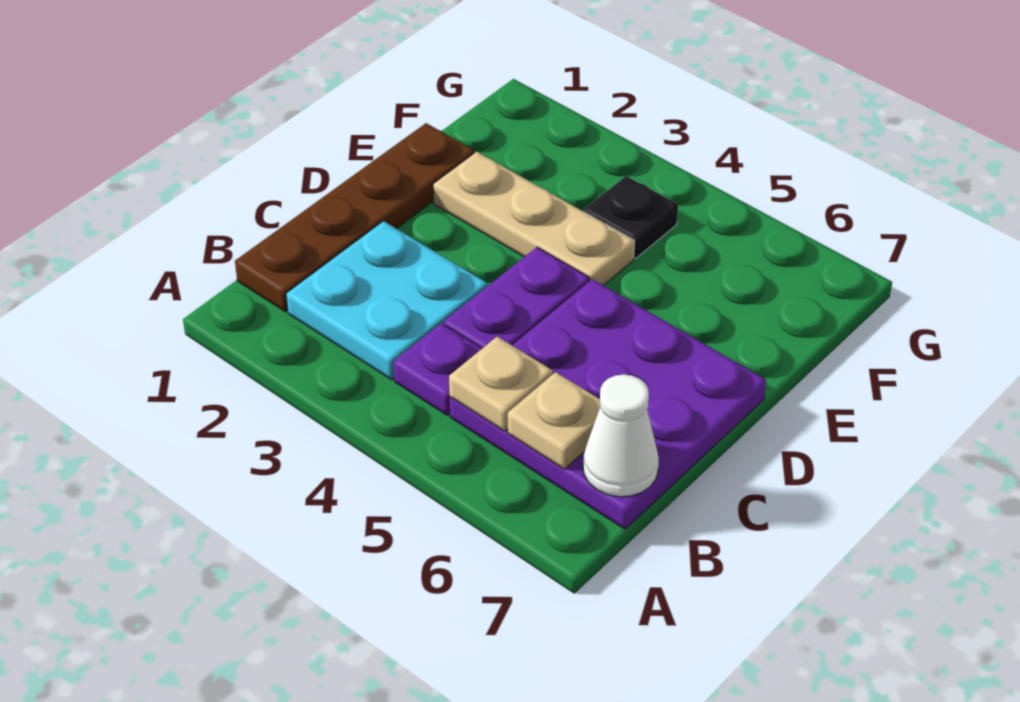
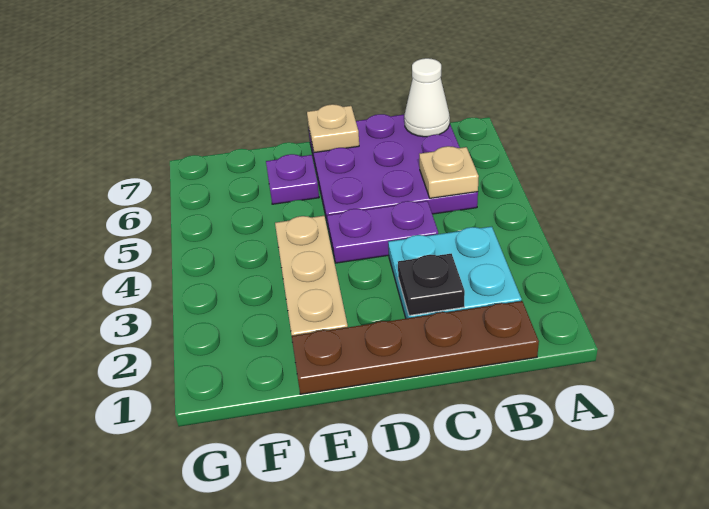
purple plate B4 level 1 -> purple plate E6 level 1
tan plate B6 level 2 -> tan plate D7 level 2
black plate F4 level 1 -> black plate C2 level 2

